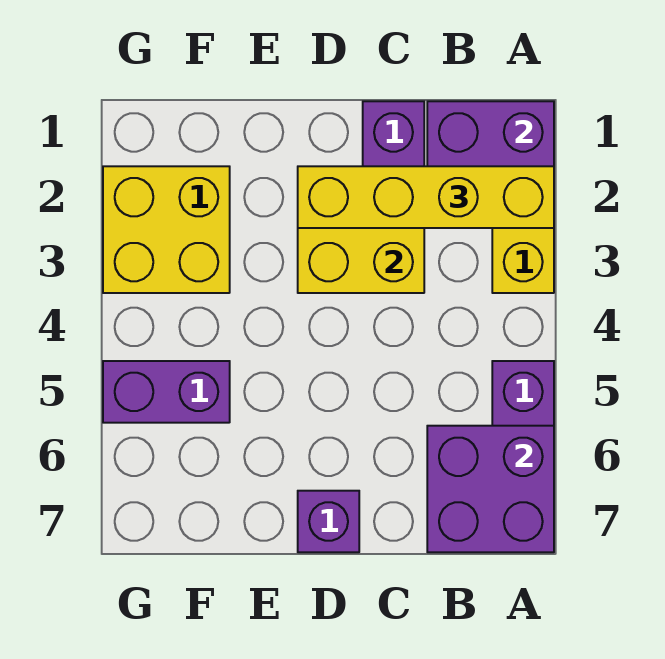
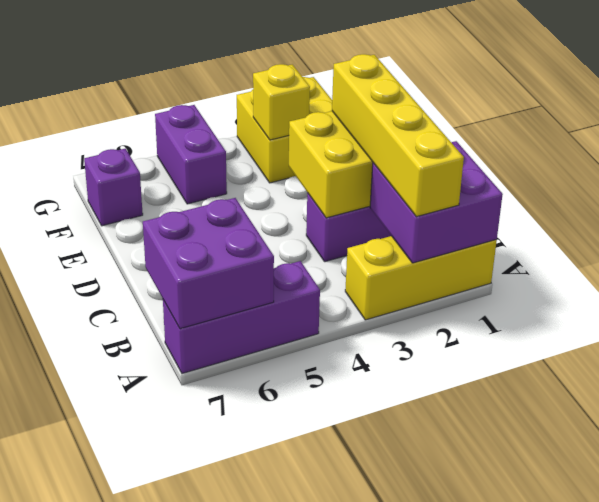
purple brick D7 level 1 -> purple brick F7 level 1
none -> yellow brick F3 level 2

